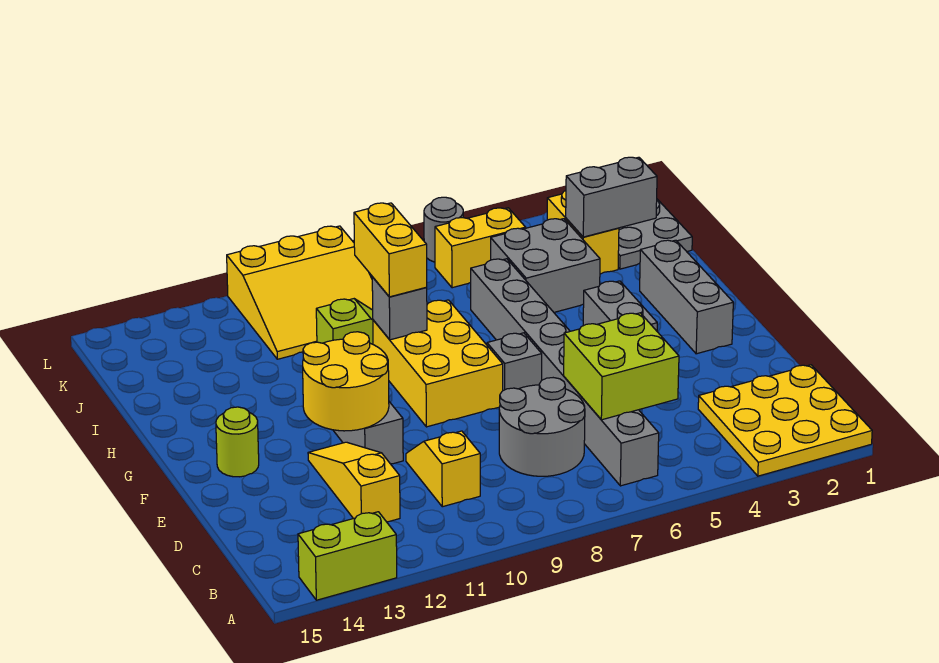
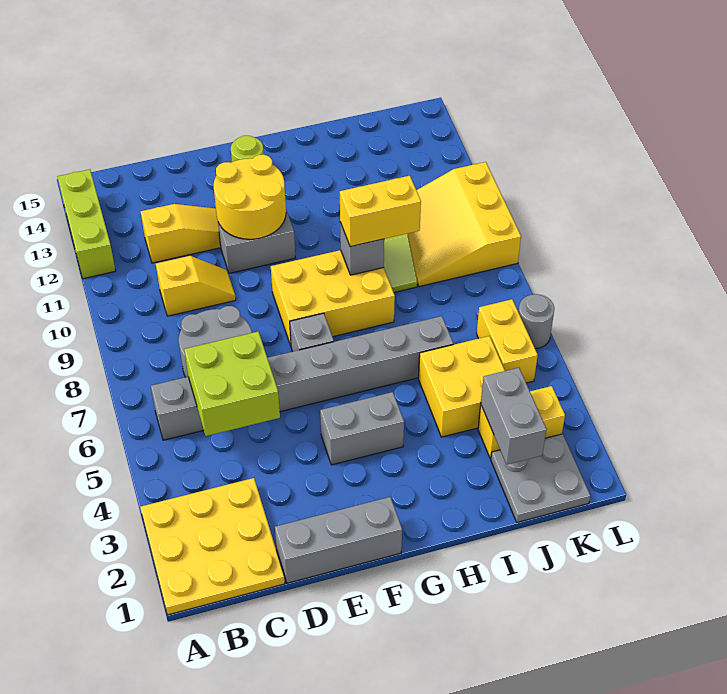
lime brick A13:A14 level 1 -> lime brick A12:A14 level 1
grey brick F2:H2 level 1 -> grey brick D1:F1 level 1
grey brick I4:J5 level 1 -> yellow brick I4:J5 level 1

